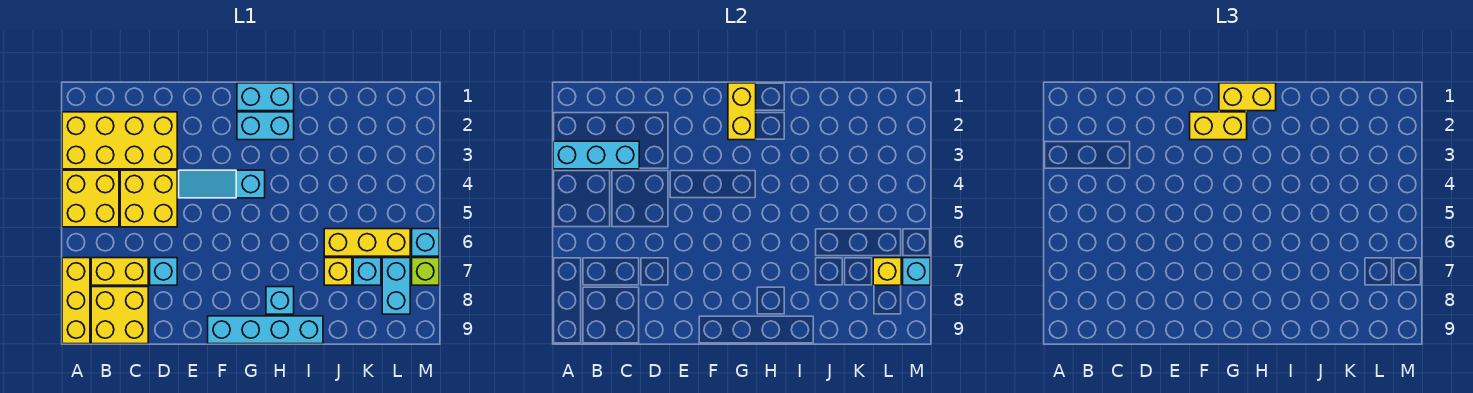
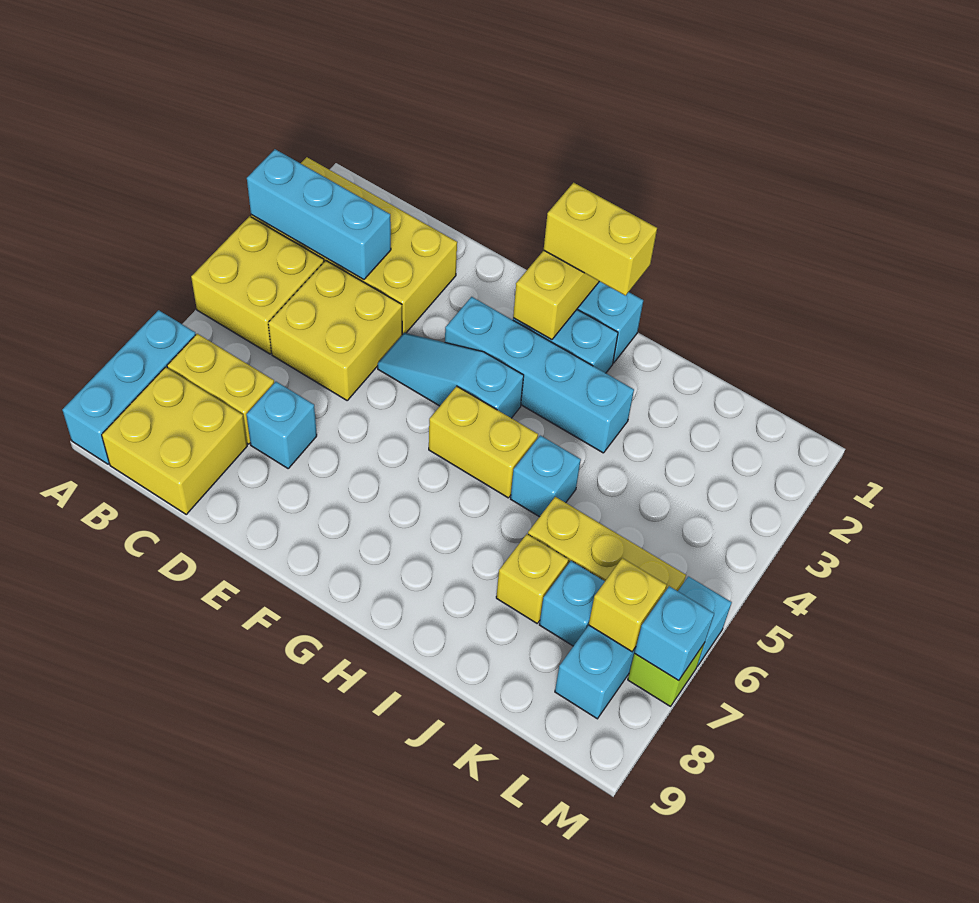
yellow brick A7:A9 level 1 -> cyan brick A7:A9 level 1
yellow brick F2:G2 level 3 -> yellow brick G5:H5 level 1
cyan brick F9:I9 level 1 -> cyan brick F3:I3 level 1
cyan brick H8 level 1 -> cyan brick I5 level 1

